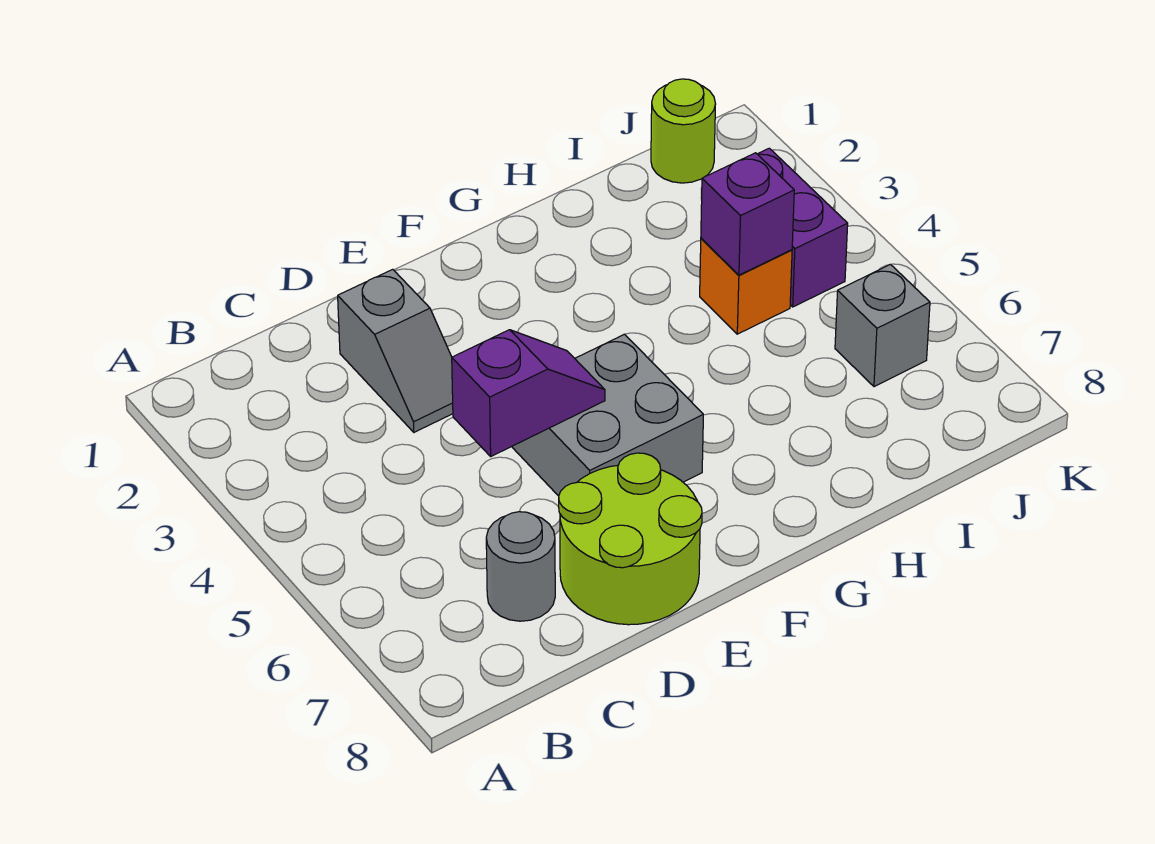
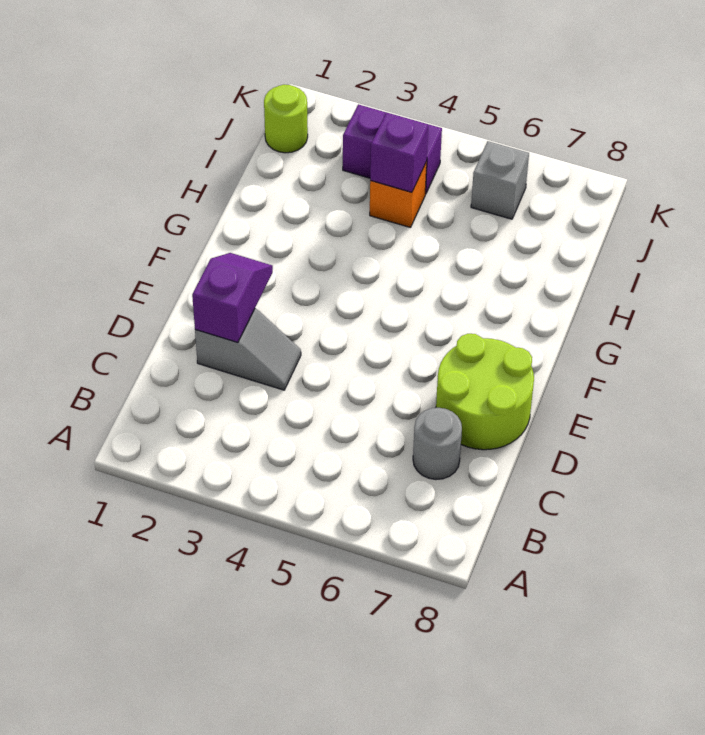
purple slope D5:E5 level 2 top D -> purple slope D2:E2 level 2 top D
grey brick E5:F6 level 1 -> none

